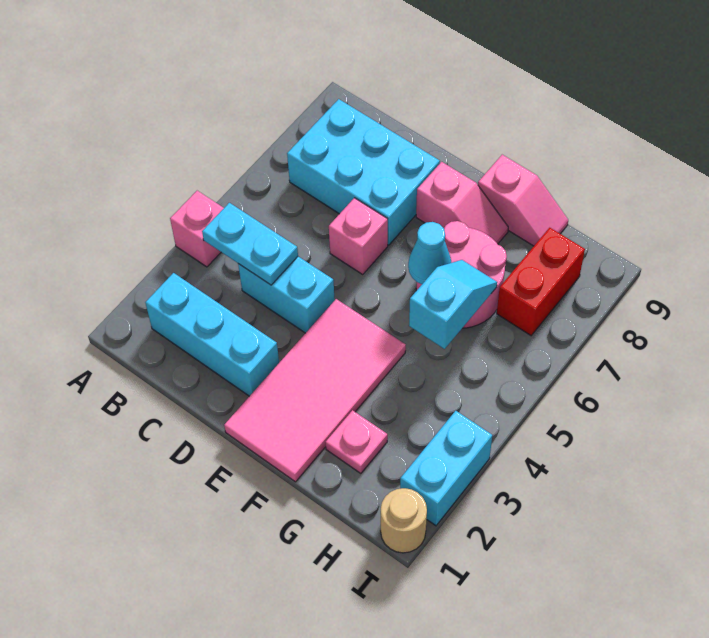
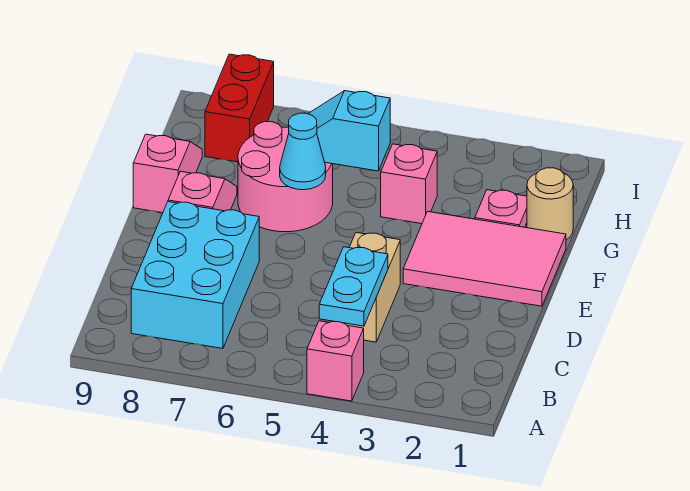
cyan brick B2:D2 level 1 -> none
cyan brick C4:D4 level 1 -> tan brick C4:D4 level 1
pink brick D6 level 1 -> pink brick G4 level 1
pink tile E1:F4 level 1 -> pink tile E1:F3 level 1
red brick H7:H8 level 1 -> red brick H8:I8 level 1
tan round brick I1 level 1 -> tan round brick G1 level 1
cyan brick I2:I3 level 1 -> none

